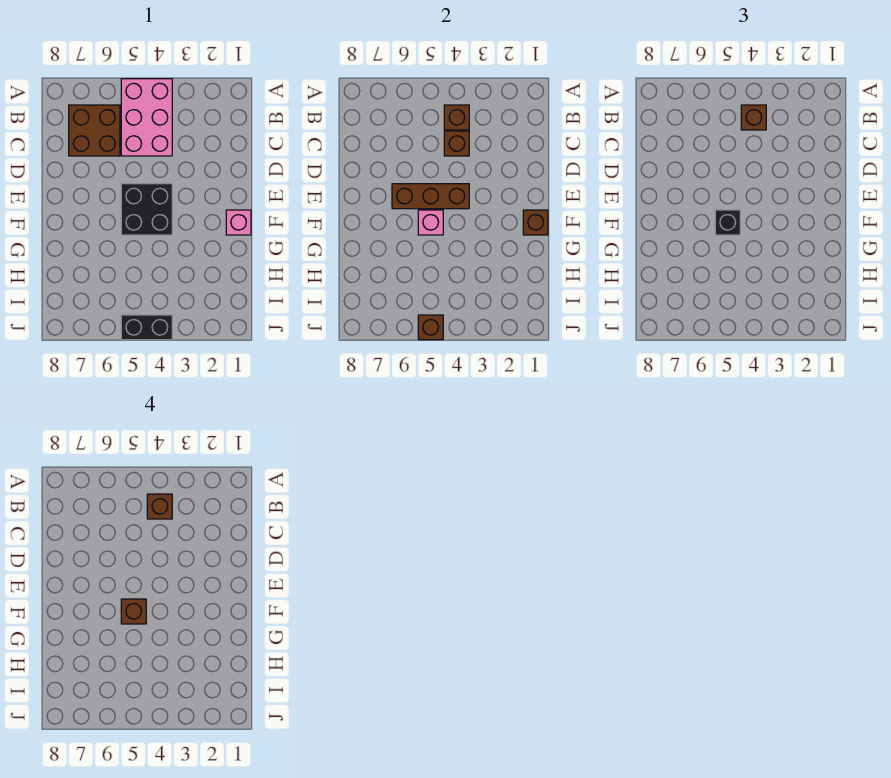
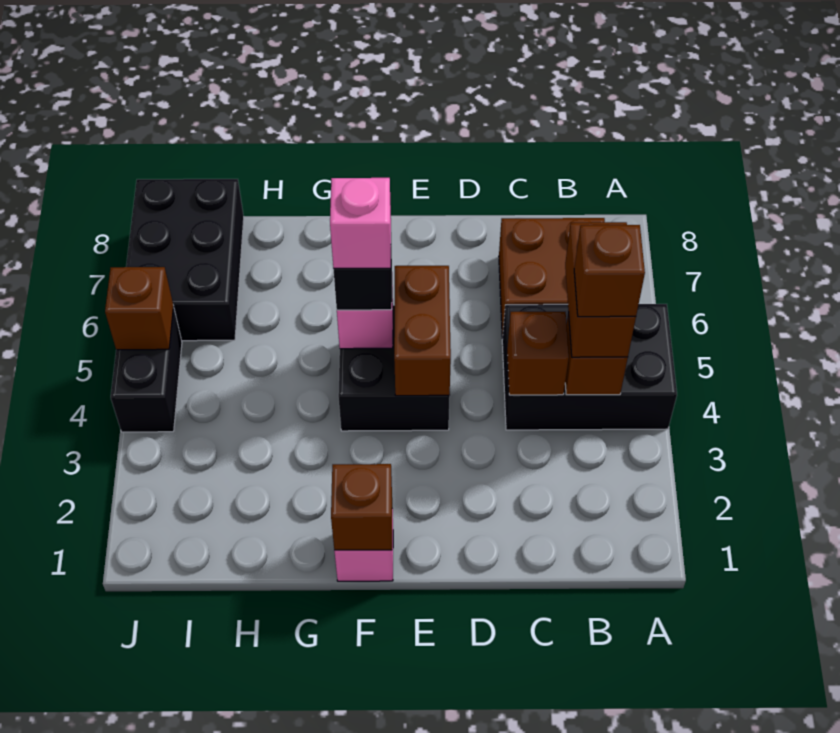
pink brick A4:C5 level 1 -> black brick A4:C5 level 1
brown brick B4 level 3 -> brown brick B4:B5 level 3
brown brick E4:E6 level 2 -> brown brick E4:E5 level 2
brown brick F5 level 4 -> pink brick F5 level 4
none -> black brick I6:J8 level 1

